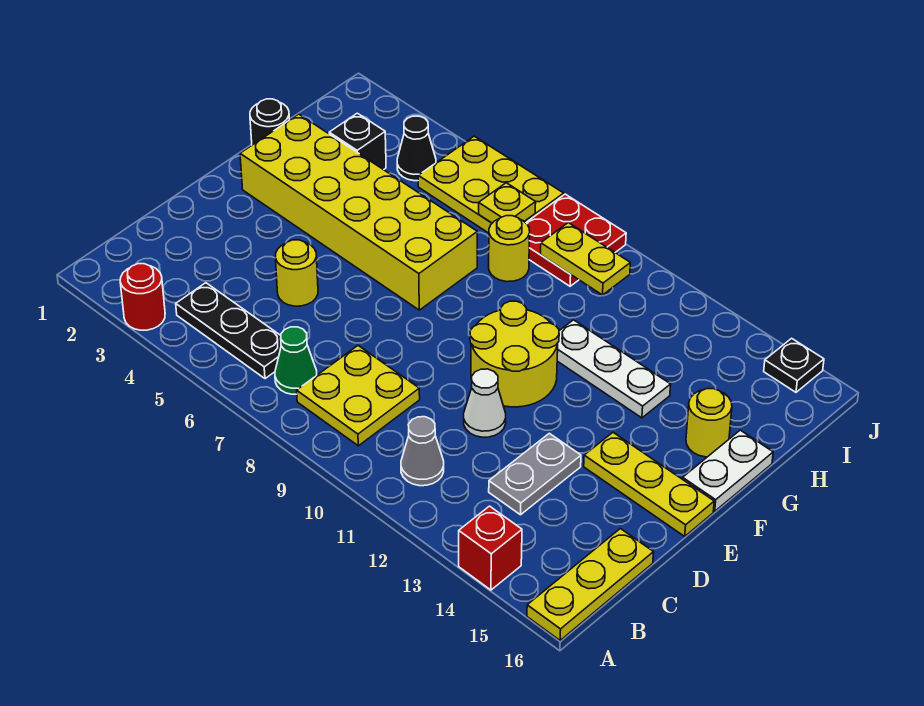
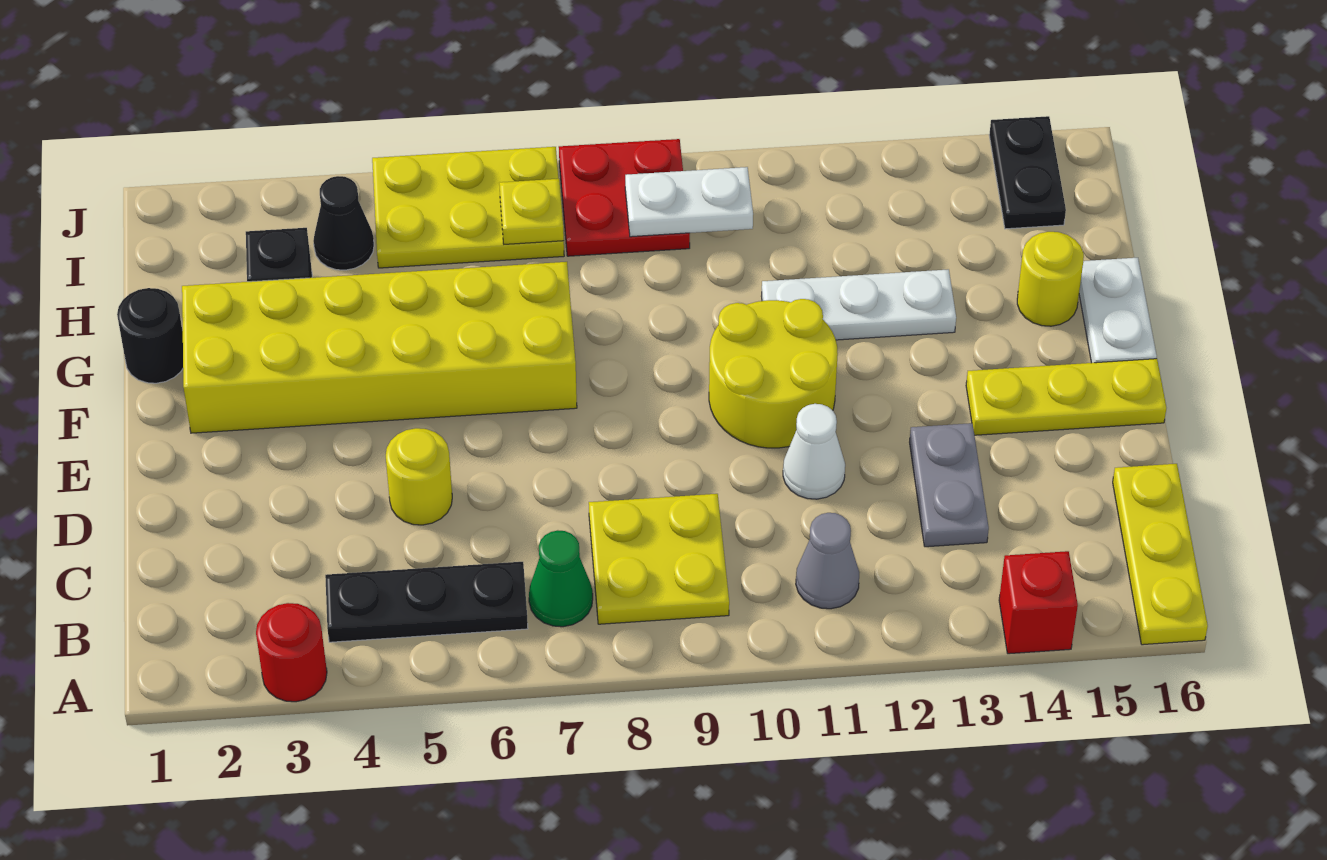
yellow round brick H8 level 1 -> none
yellow plate I9:I10 level 2 -> white plate I9:I10 level 2
black plate J15 level 1 -> black plate I15:J15 level 1

